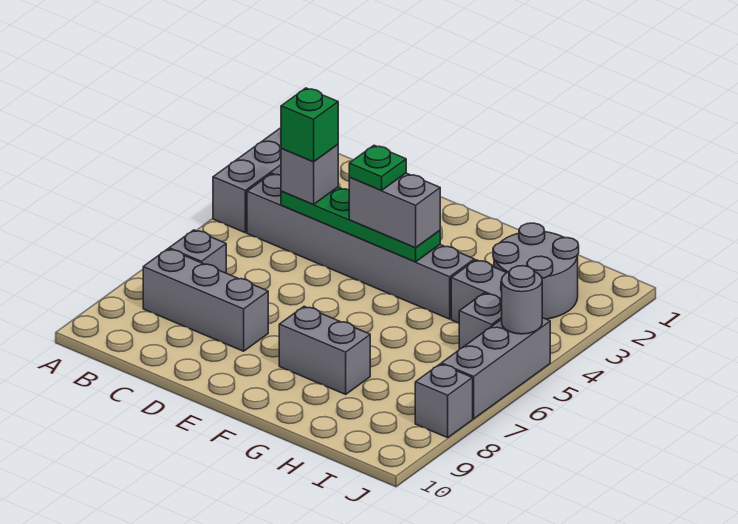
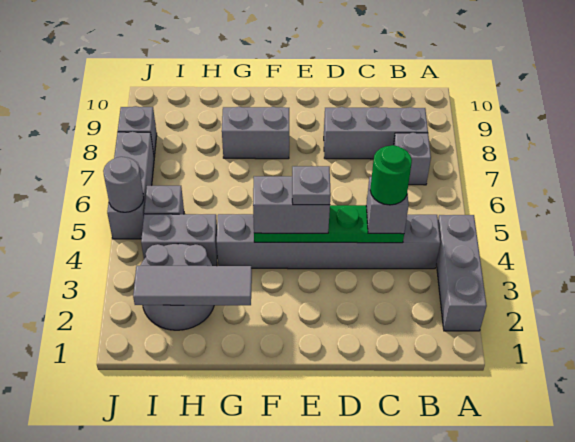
green brick C4 level 4 -> green round brick C4 level 4
green plate E4 level 4 -> grey plate E4 level 4
none -> grey tile G2:I2 level 2

